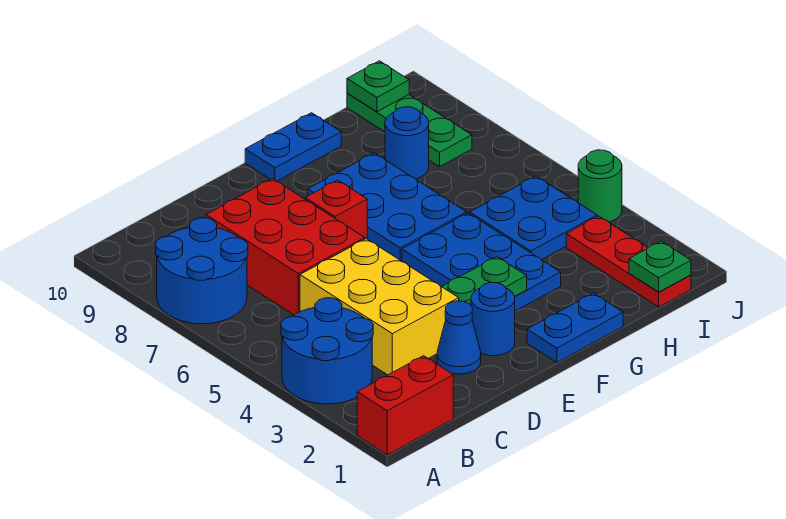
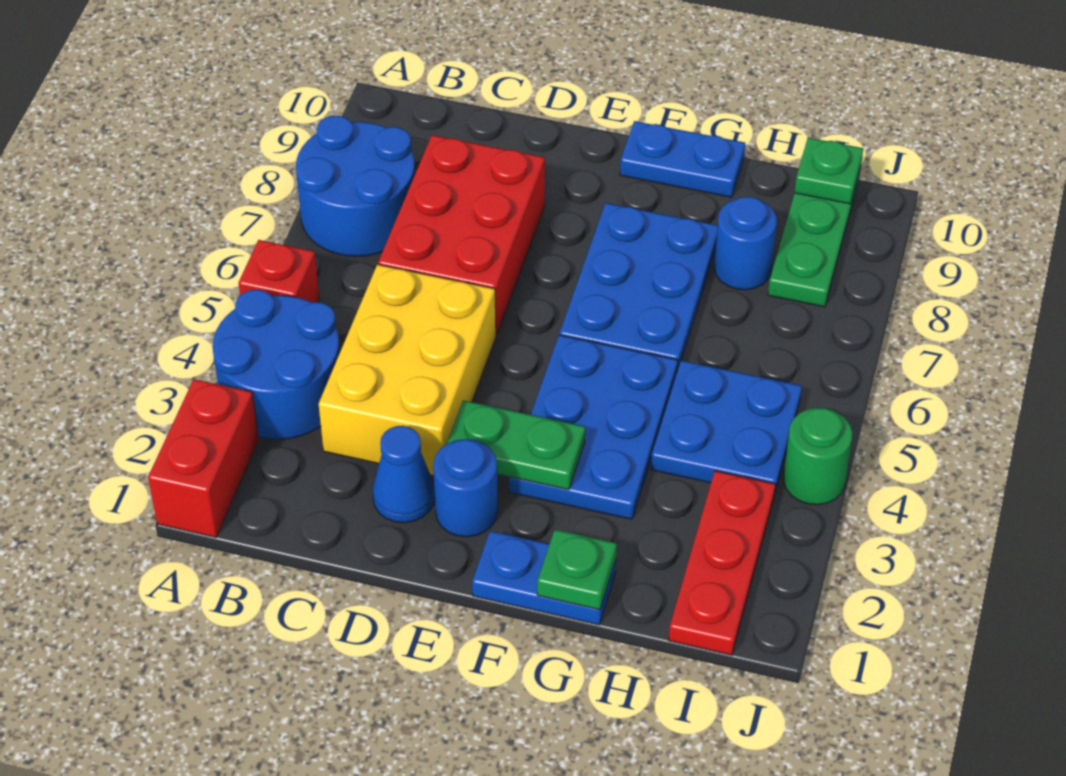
red brick A1:B1 level 1 -> red brick A1:A2 level 1
red brick E7 level 1 -> red brick A5 level 1
green plate I1 level 2 -> green plate G1 level 2

